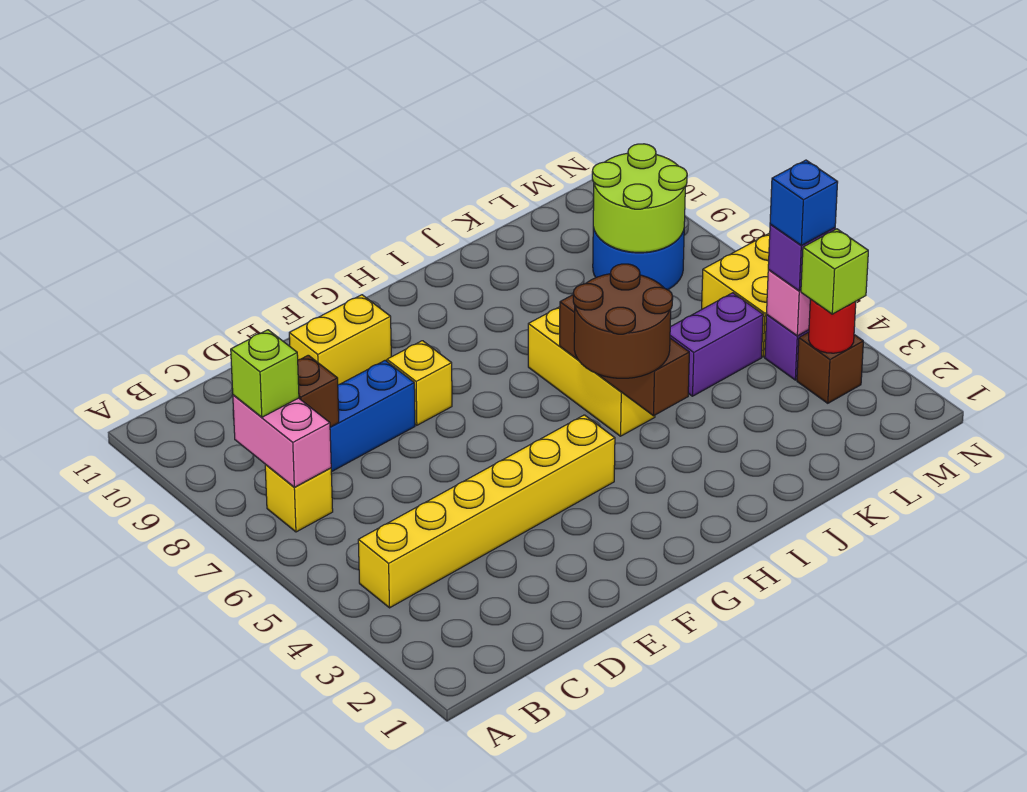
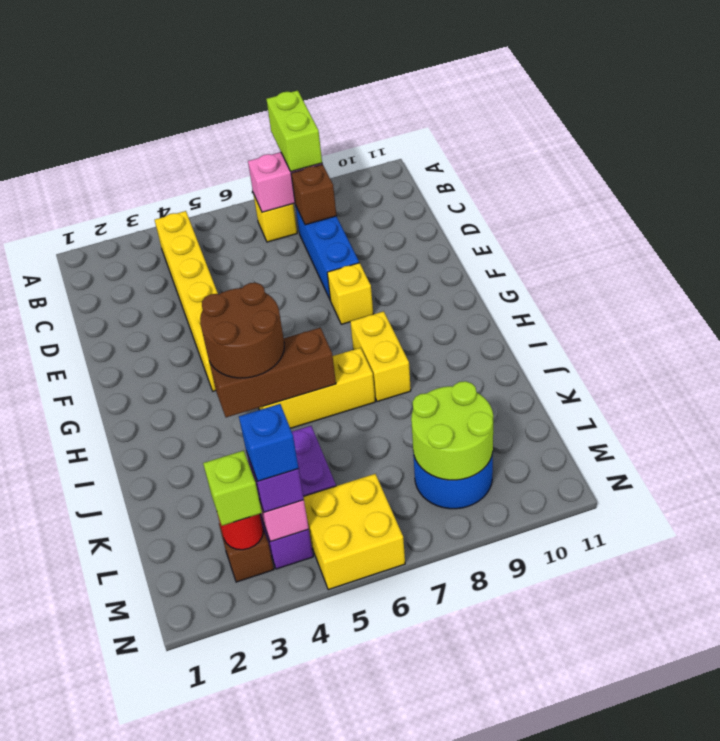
lime brick B8 level 3 -> lime brick A8:B8 level 3
yellow brick E10:F10 level 1 -> yellow brick H8:I8 level 1

